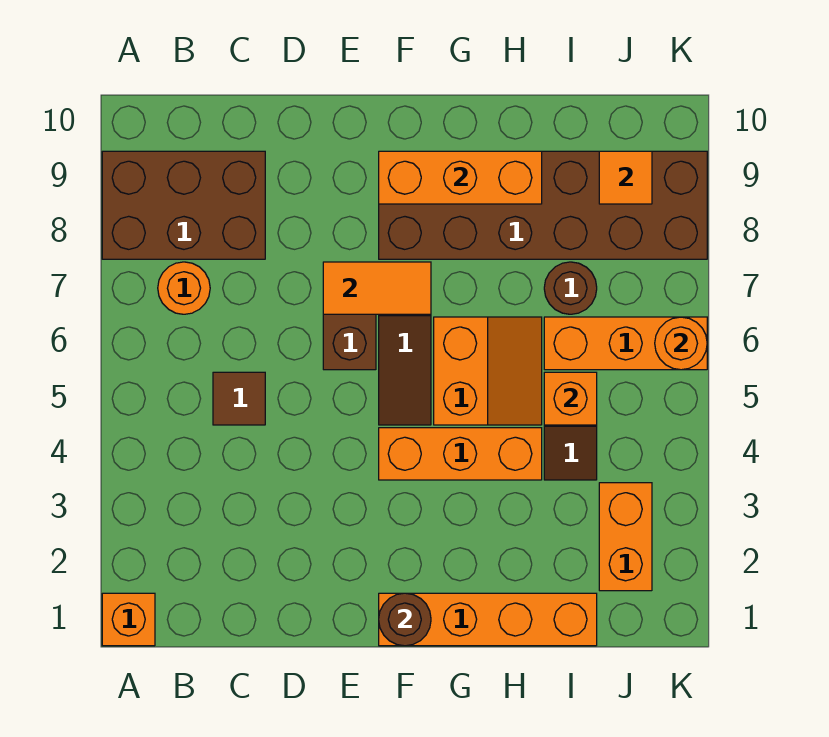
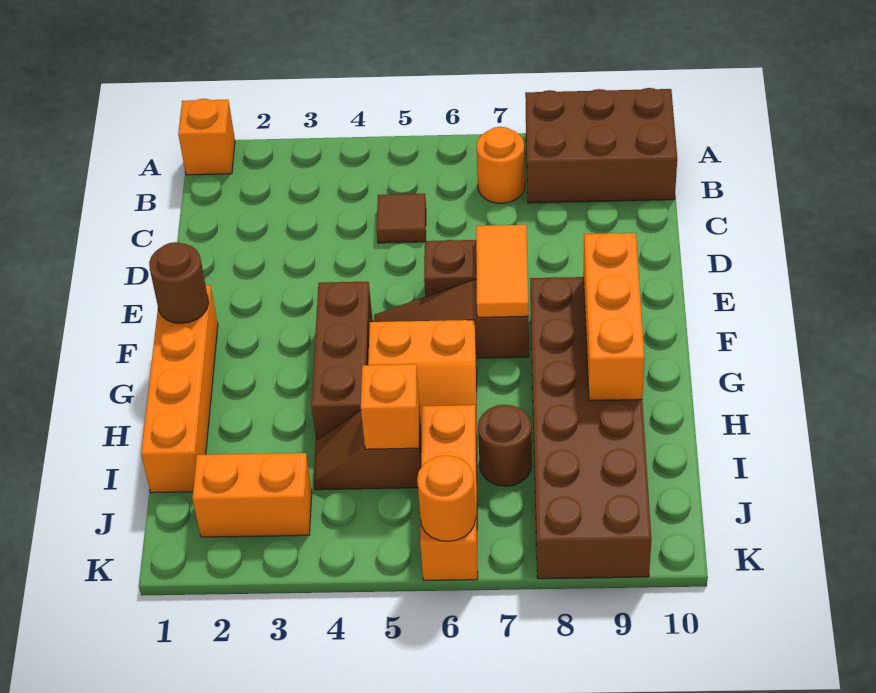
brown brick A8:C9 level 1 -> brown brick A8:B10 level 1
orange brick F4:H4 level 1 -> brown brick F4:H4 level 1
orange tile J9 level 2 -> none

